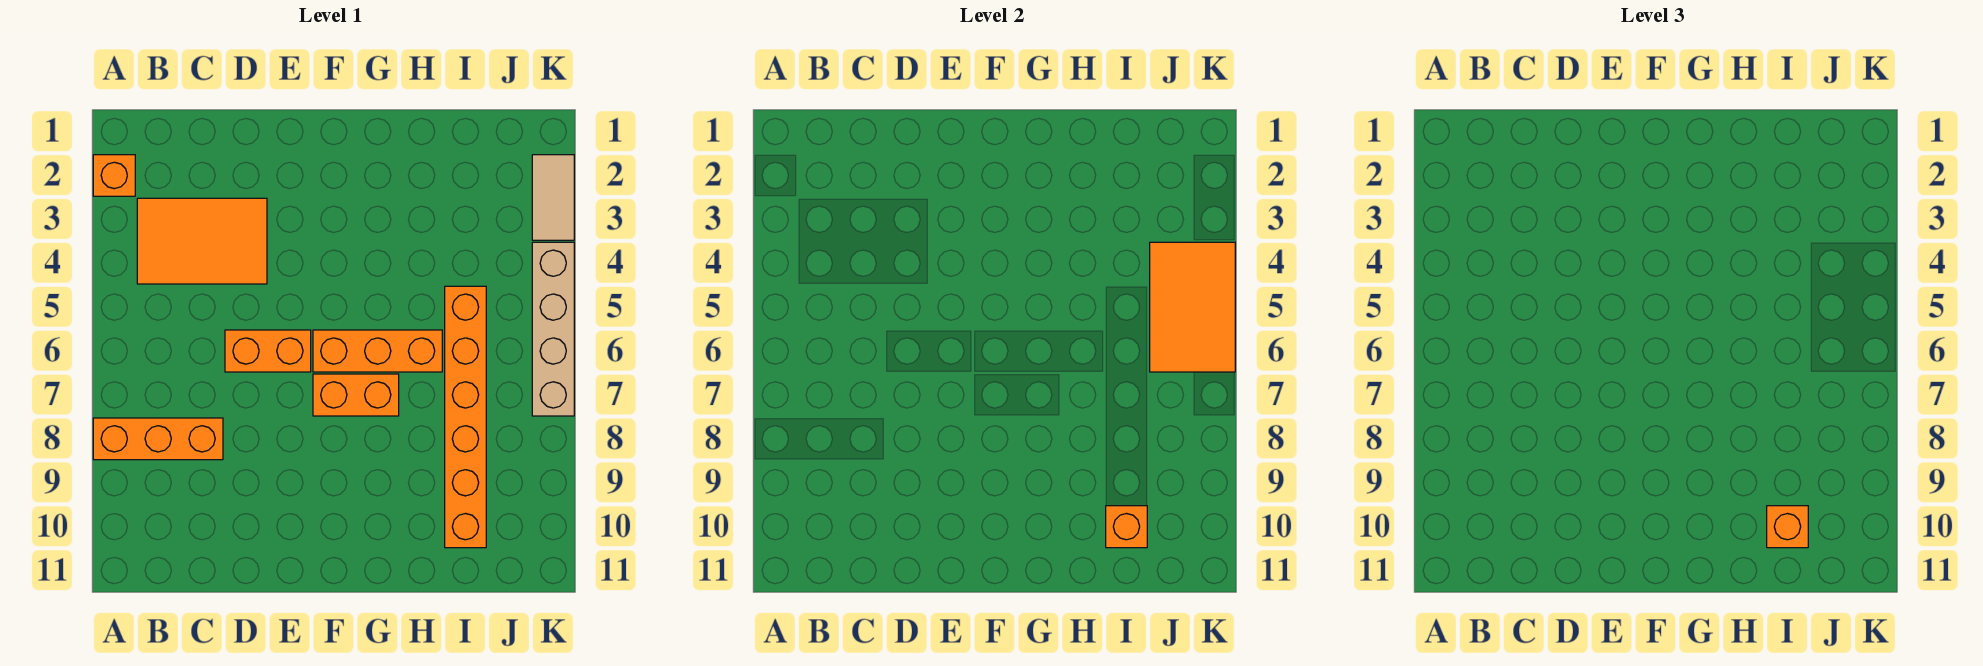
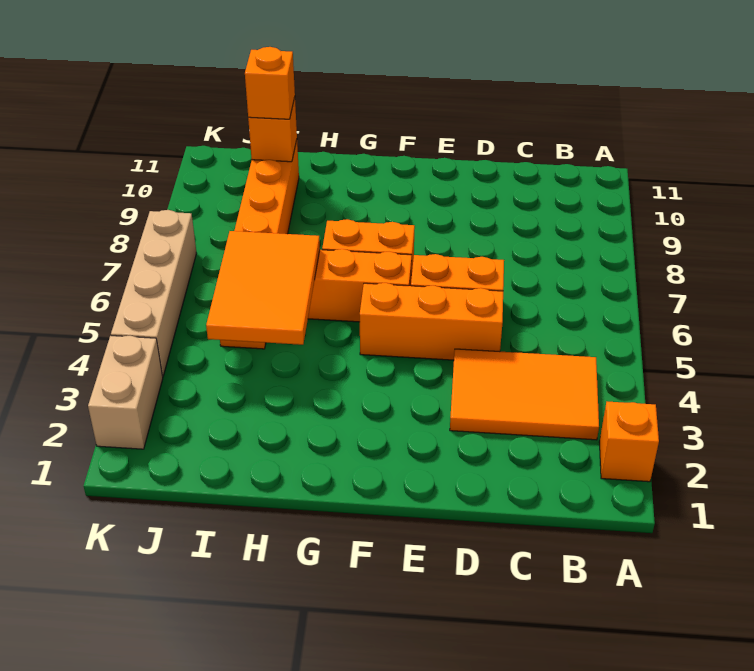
orange brick A8:C8 level 1 -> orange brick D5:F5 level 1
orange tile J4:K6 level 2 -> orange tile H4:I6 level 2
tan tile K2:K3 level 1 -> tan brick K2:K3 level 1

